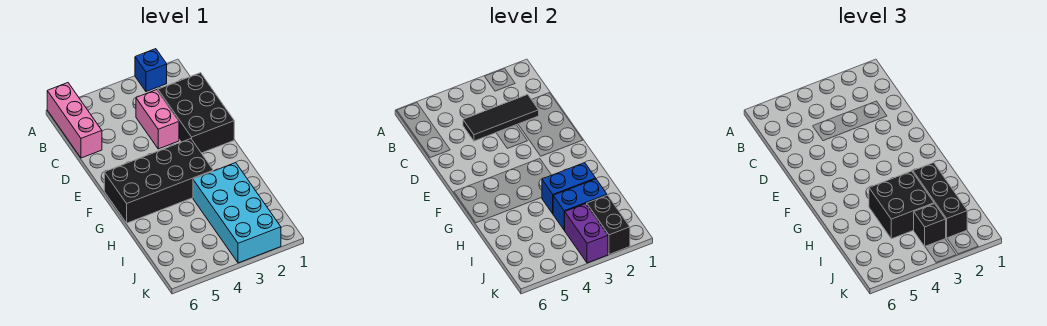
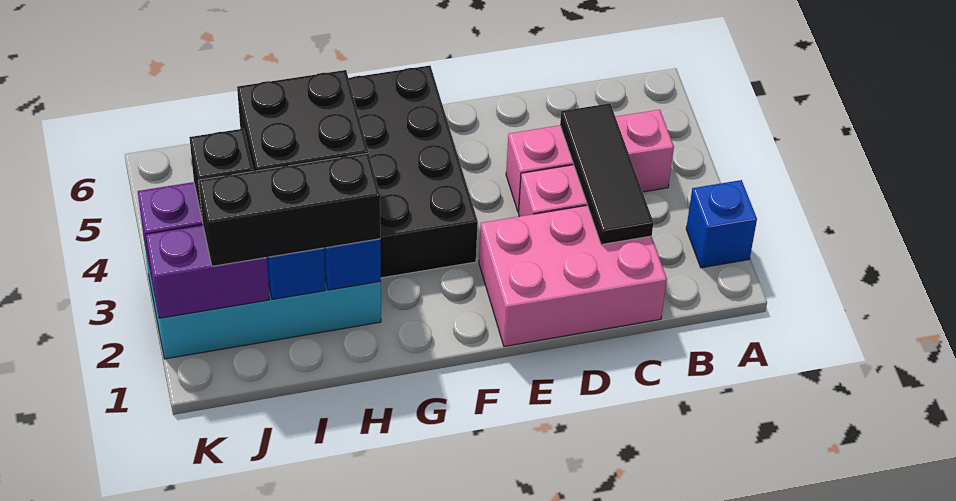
pink brick A6:C6 level 1 -> pink brick B4:D4 level 1
black brick C1:E2 level 1 -> pink brick C1:E2 level 1
black brick J2:K2 level 2 -> purple brick J2:K2 level 2

